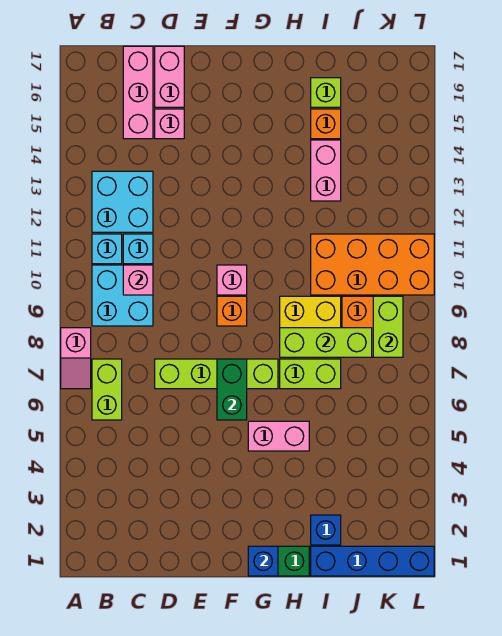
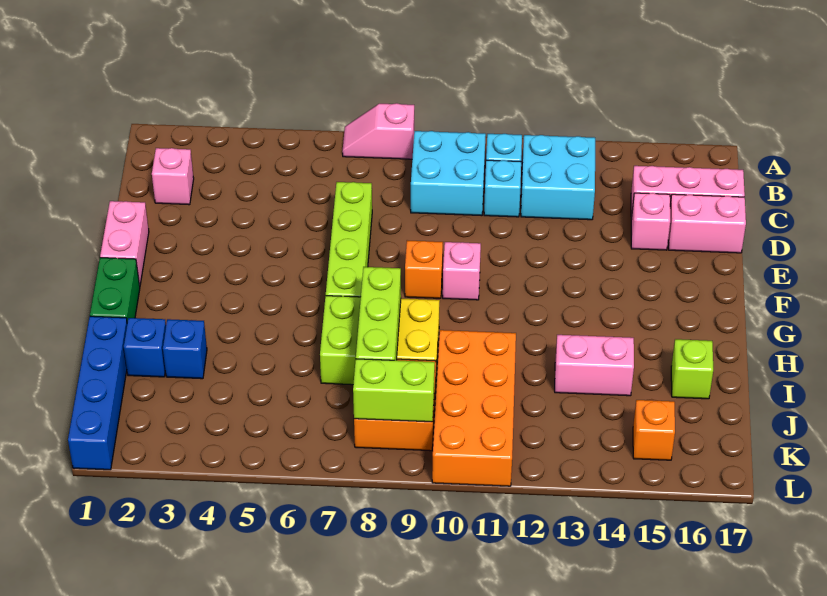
lime brick B6:B7 level 1 -> none
pink brick C10 level 2 -> pink brick C2 level 1
green brick F6:F7 level 2 -> none
blue brick G1 level 2 -> blue brick I3 level 1
pink brick G5:H5 level 1 -> pink brick E1:F1 level 1
orange brick I15 level 1 -> orange brick K15 level 1

